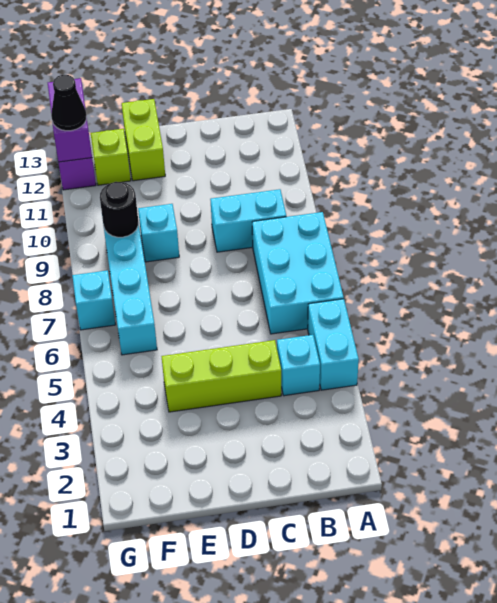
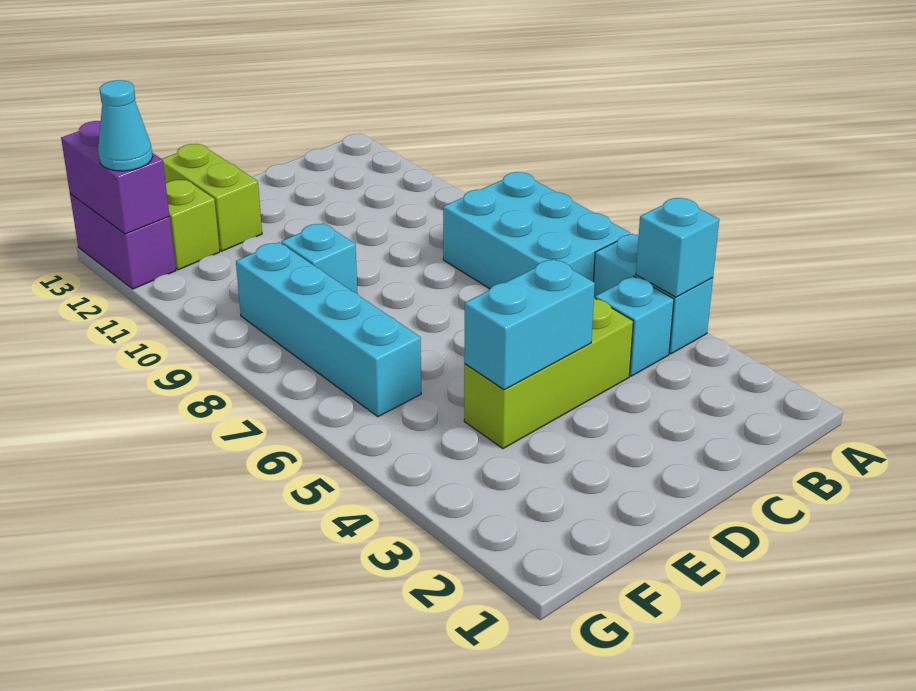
cyan brick B9:C9 level 1 -> cyan brick D4:E4 level 2
black round brick F9 level 2 -> none
cyan brick G7 level 1 -> cyan brick A4 level 2
black cone G12 level 3 -> cyan cone G12 level 3

